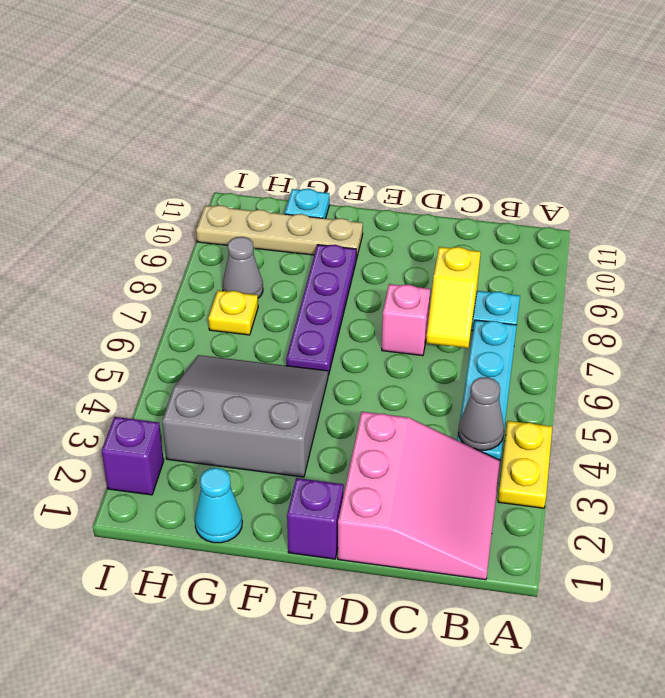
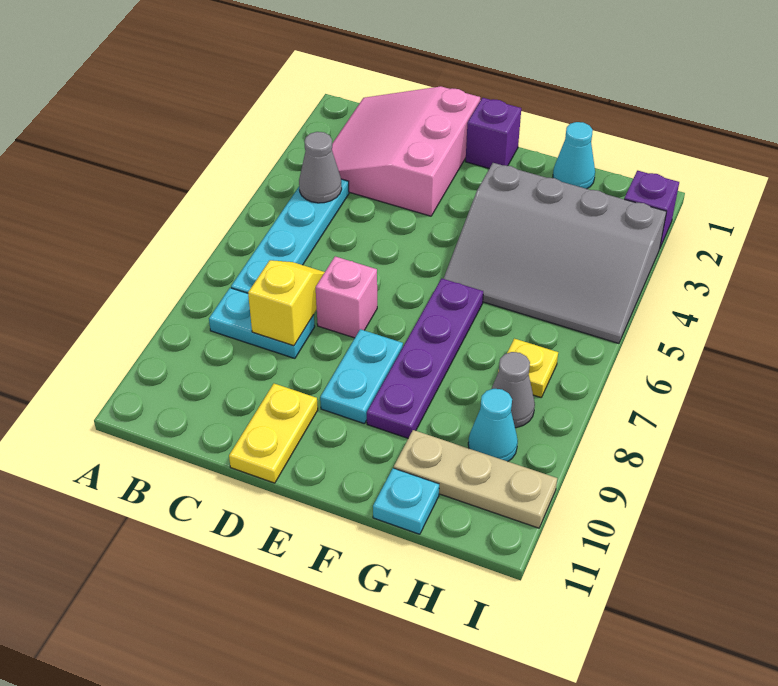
yellow plate A3:A4 level 1 -> yellow plate D10:D11 level 1
none -> cyan plate E8:E9 level 1
grey slope F3:H5 level 1 top 3 -> grey slope F3:I5 level 1 top 3
tan plate F10:I10 level 1 -> tan plate G10:I10 level 1
none -> cyan cone H9 level 1

